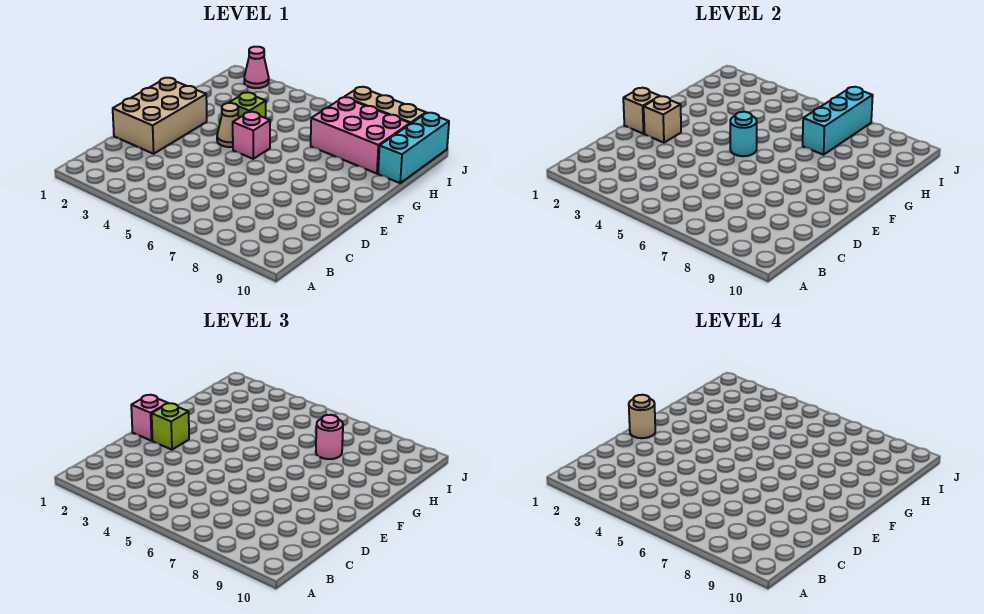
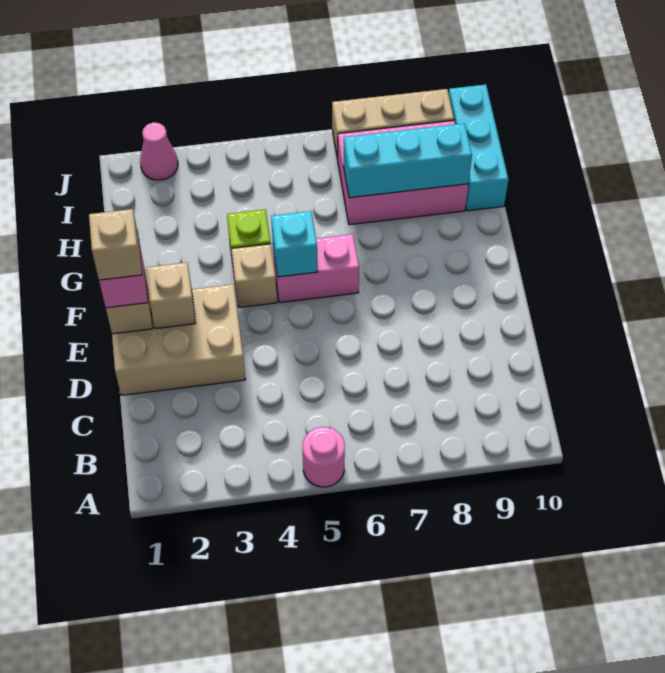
tan brick D1:F2 level 1 -> tan brick D1:E3 level 1
tan round brick E1 level 4 -> tan brick E1 level 4
lime brick E2 level 3 -> none
tan cone F4 level 1 -> tan brick F4 level 1
pink brick F5 level 1 -> pink brick F5:F6 level 1
cyan round brick F5 level 2 -> cyan brick F5 level 2
cyan brick H7:J7 level 2 -> cyan brick H7:H9 level 2
pink round brick H7 level 3 -> pink round brick A5 level 1

